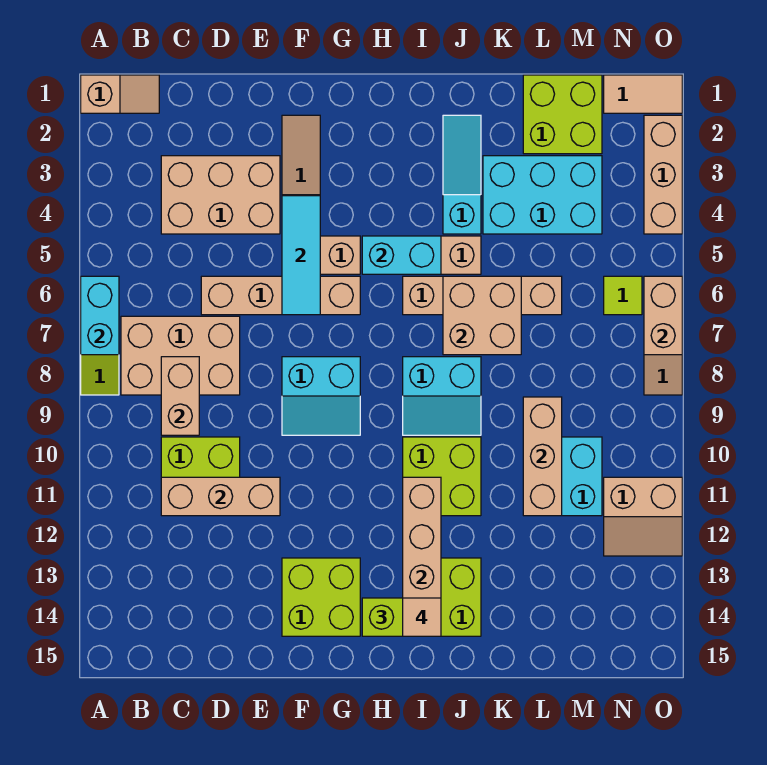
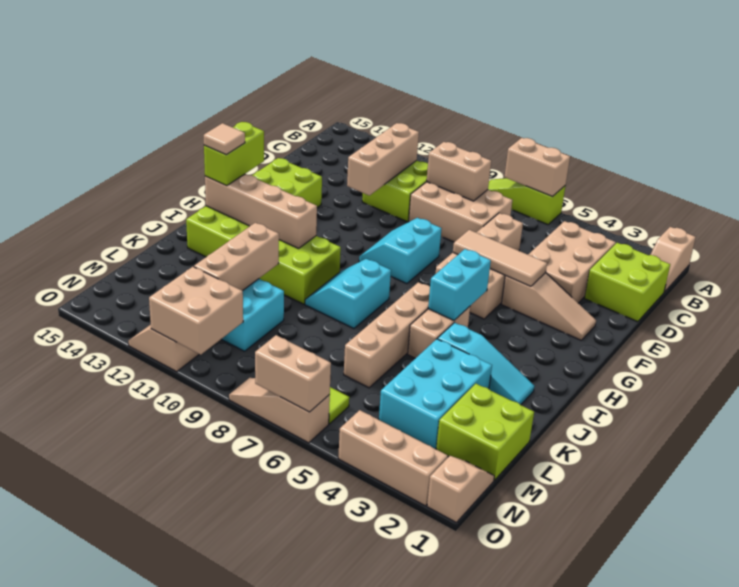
cyan brick A6:A7 level 2 -> tan brick A6:A7 level 2
tan brick B7:D8 level 1 -> tan brick C7:D9 level 1
none -> lime brick C1:D2 level 1
cyan tile F4:F6 level 2 -> tan tile F4:F6 level 2
tan brick J6:K7 level 2 -> tan brick N10:O11 level 2
tan brick L9:L11 level 2 -> tan brick K11:M11 level 2
tan tile N1:O1 level 1 -> tan slope N1:O1 level 1 top O

